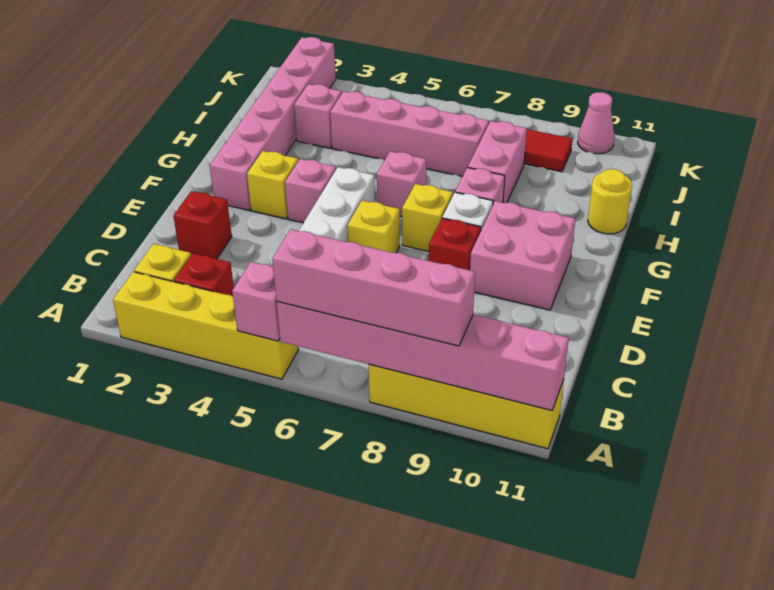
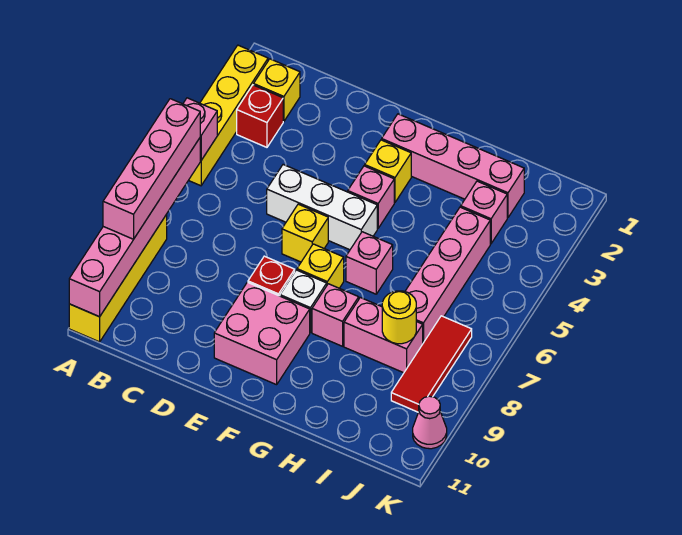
red brick D2 level 1 -> none
pink brick F2:K2 level 1 -> pink brick F2:I2 level 1
yellow round brick H11 level 1 -> yellow round brick I8 level 2

